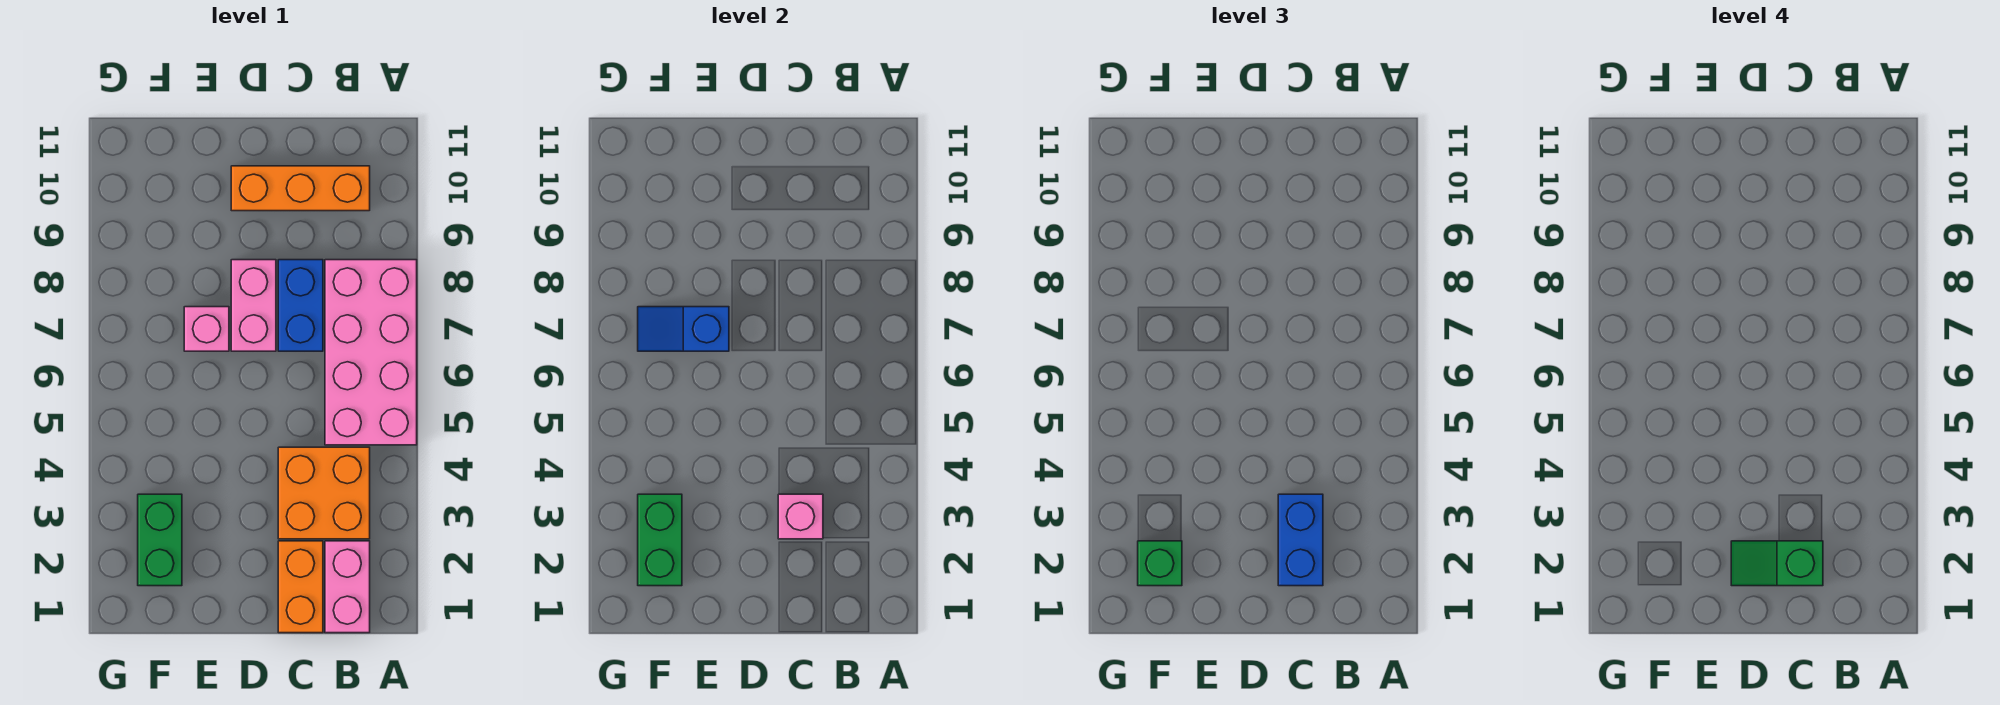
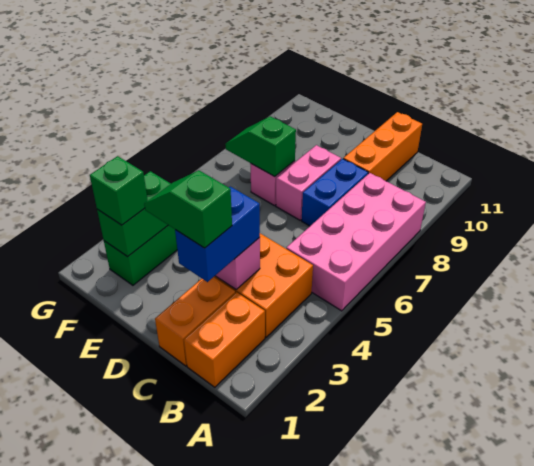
pink brick B1:B2 level 1 -> orange brick B1:B2 level 1
orange brick B10:D10 level 1 -> orange brick C9:C11 level 1
blue slope E7:F7 level 2 top E -> green slope E7:F7 level 2 top E

